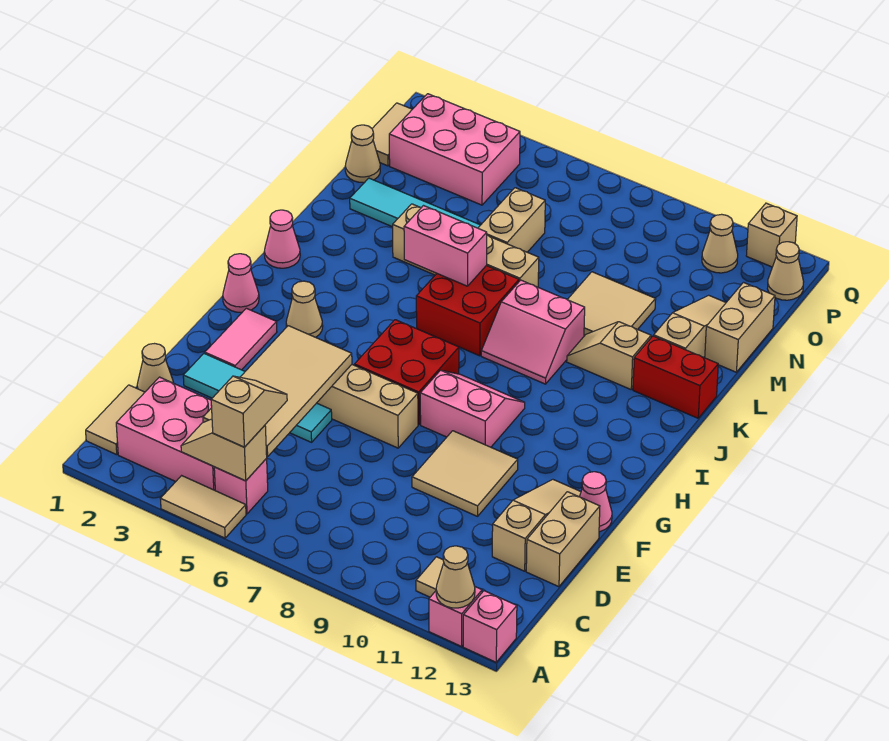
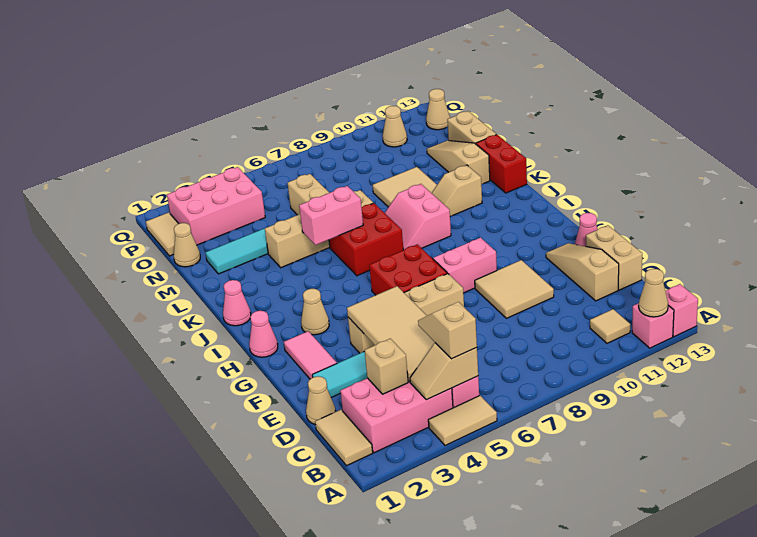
pink slope J8:K9 level 1 top K -> pink slope J8:K9 level 1 top 9
red brick K12:K13 level 1 -> red brick K13:L13 level 1
tan brick Q12 level 1 -> tan brick C3 level 2

